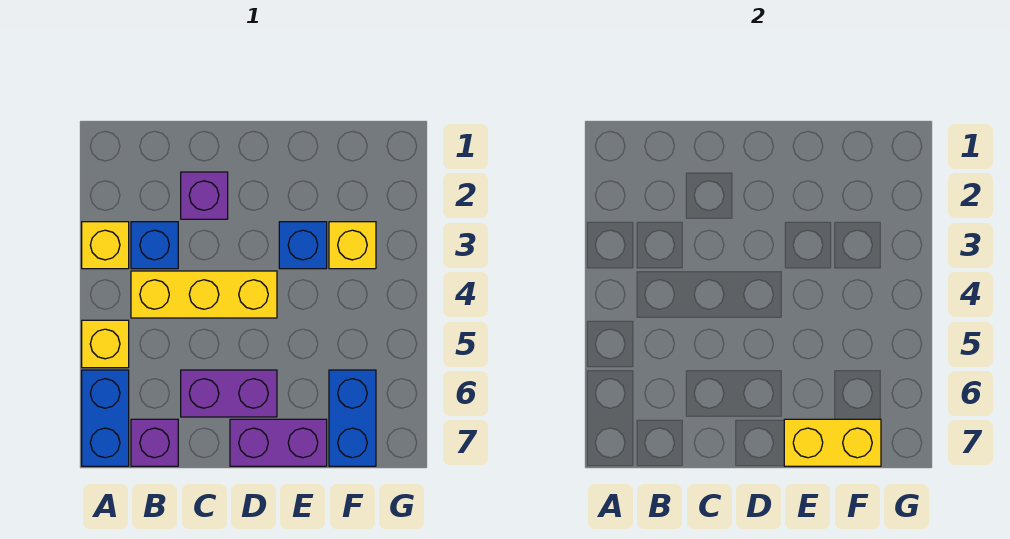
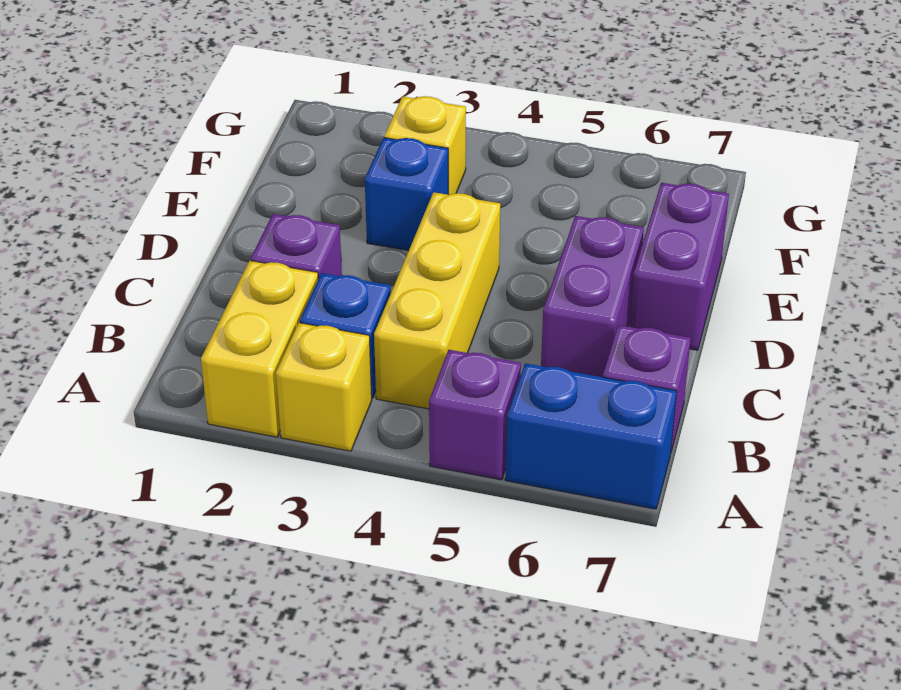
yellow brick A5 level 1 -> purple brick A5 level 1
yellow brick E7:F7 level 2 -> yellow brick A2:B2 level 1
blue brick F6:F7 level 1 -> none

